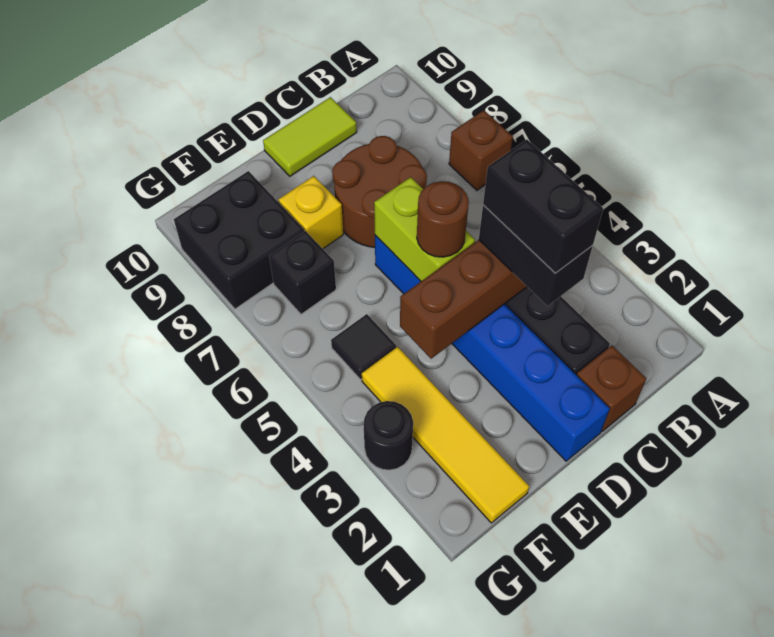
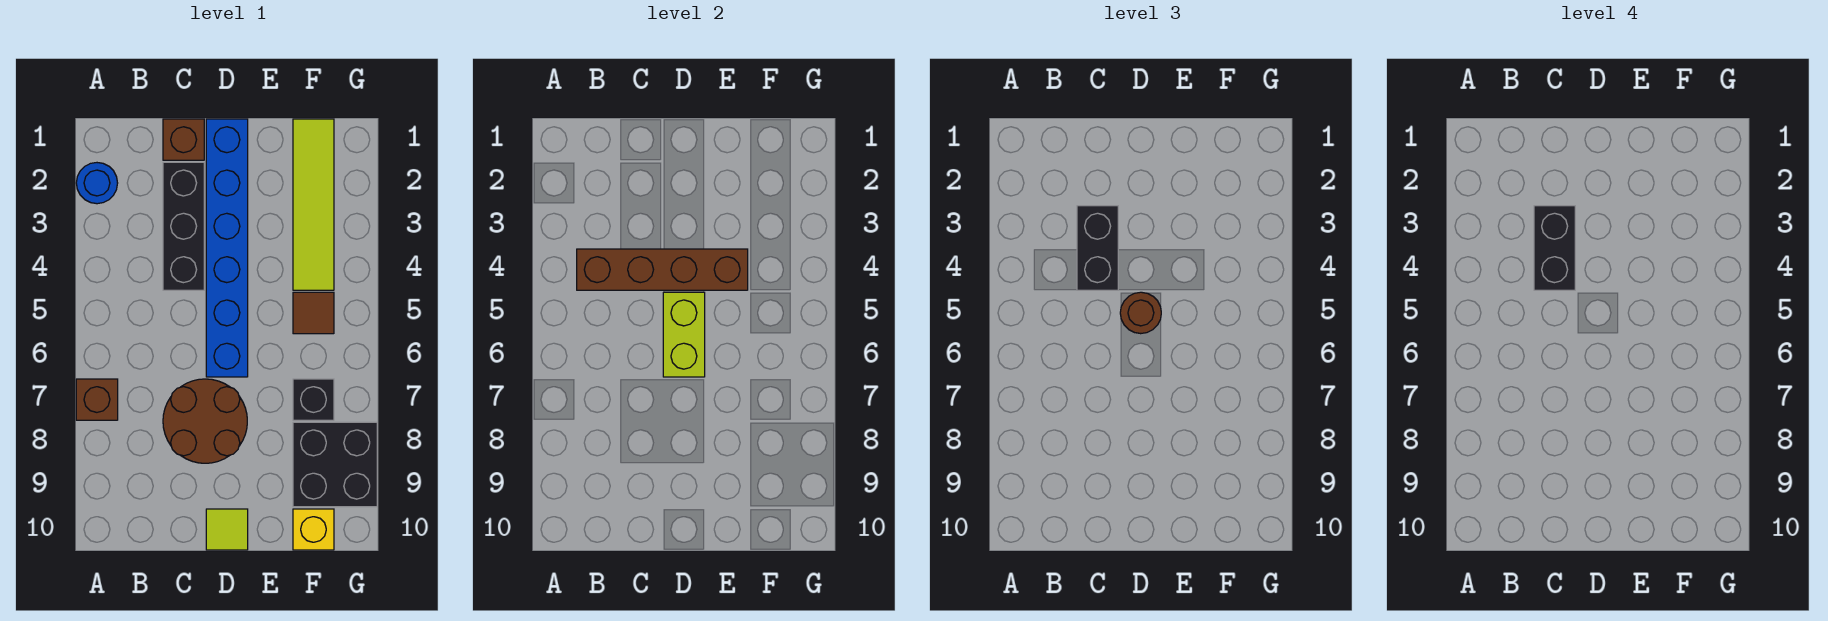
none -> blue round brick A2 level 1
lime tile C10:D10 level 1 -> lime tile D10 level 1
yellow brick E8 level 1 -> yellow brick F10 level 1
yellow tile F1:F4 level 1 -> lime tile F1:F4 level 1
black tile F5 level 1 -> brown tile F5 level 1
black round brick G3 level 1 -> none

